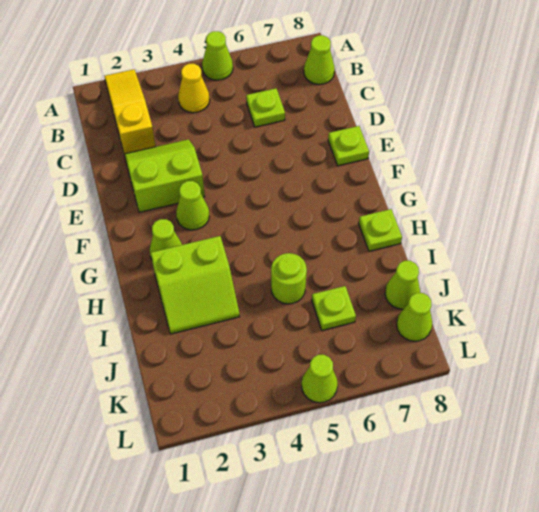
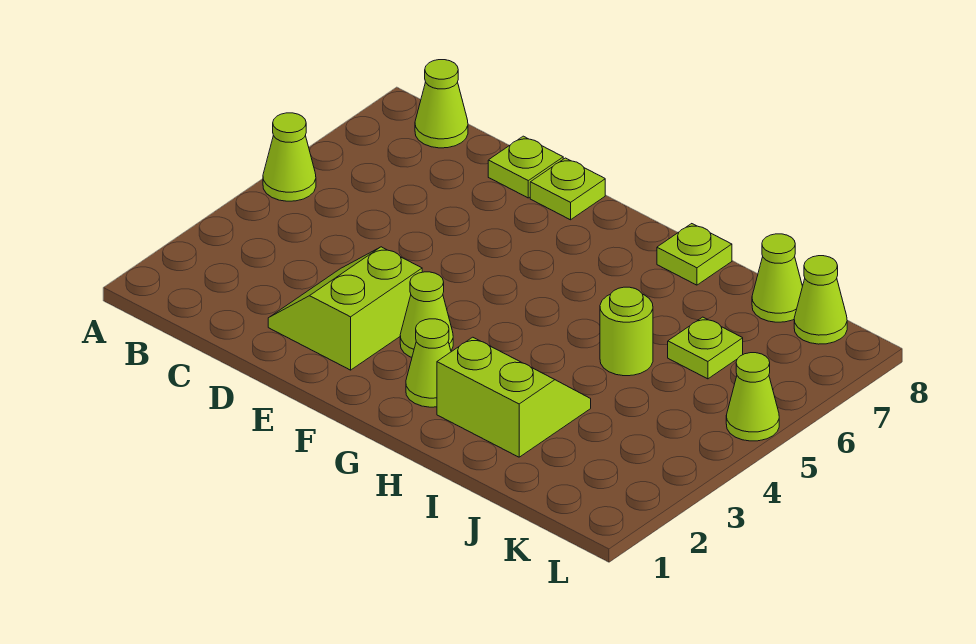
yellow slope A2:C2 level 1 top C -> none
yellow cone B4 level 1 -> none
lime plate C6 level 1 -> lime plate D8 level 1
lime slope H2:I3 level 1 top H -> lime slope H2:I3 level 1 top 2

